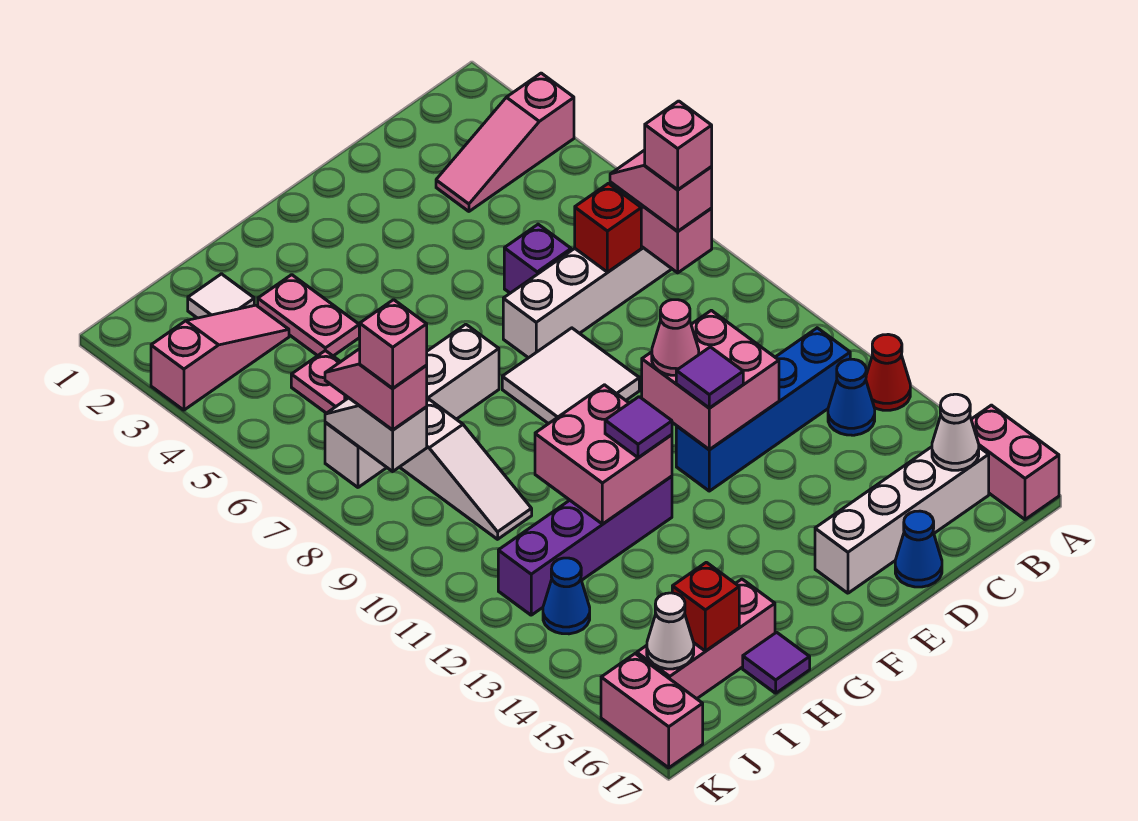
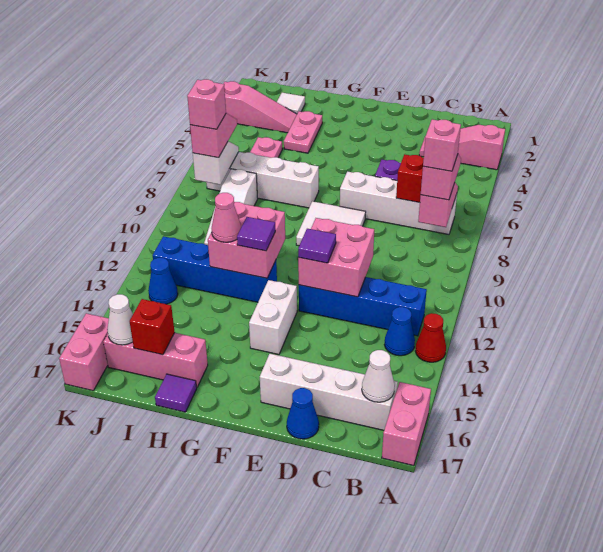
pink cone E11 level 3 -> pink cone H12 level 3
none -> white brick F13:F14 level 1
purple brick G12:J12 level 1 -> blue brick G12:J12 level 1

